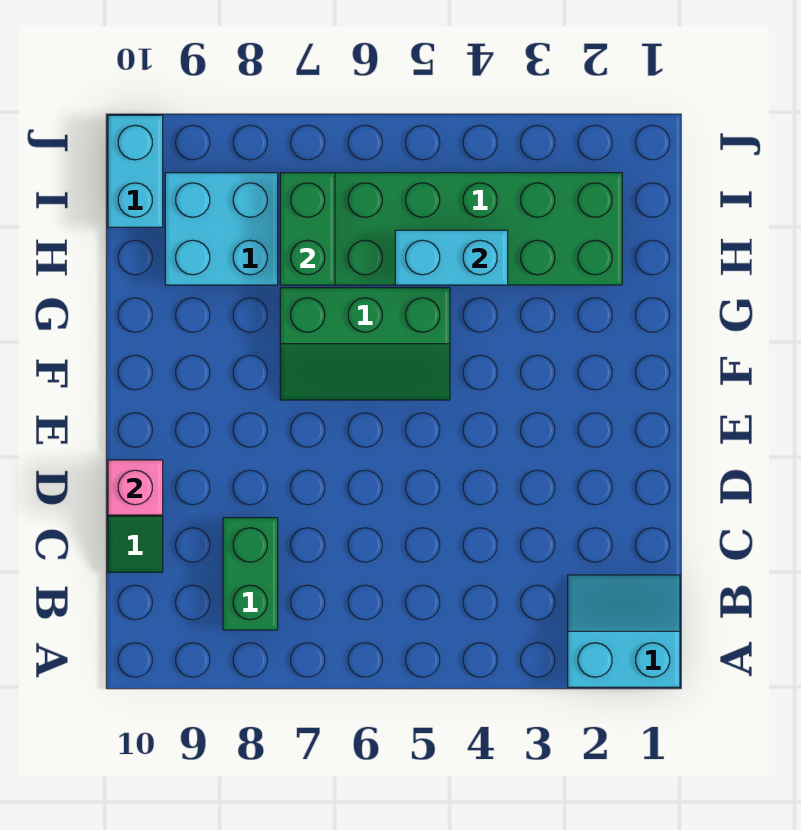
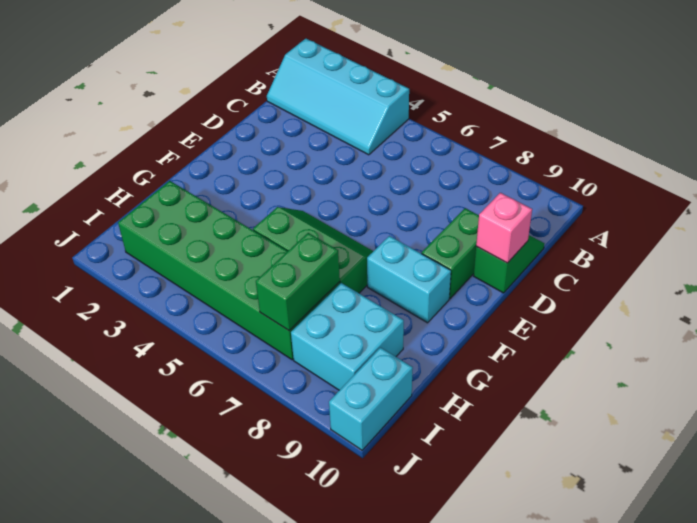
cyan slope A1:B2 level 1 top A -> cyan slope A1:B4 level 1 top A
green brick B8:C8 level 1 -> green brick D9:E9 level 1
cyan brick H4:H5 level 2 -> cyan brick F8:F9 level 1

